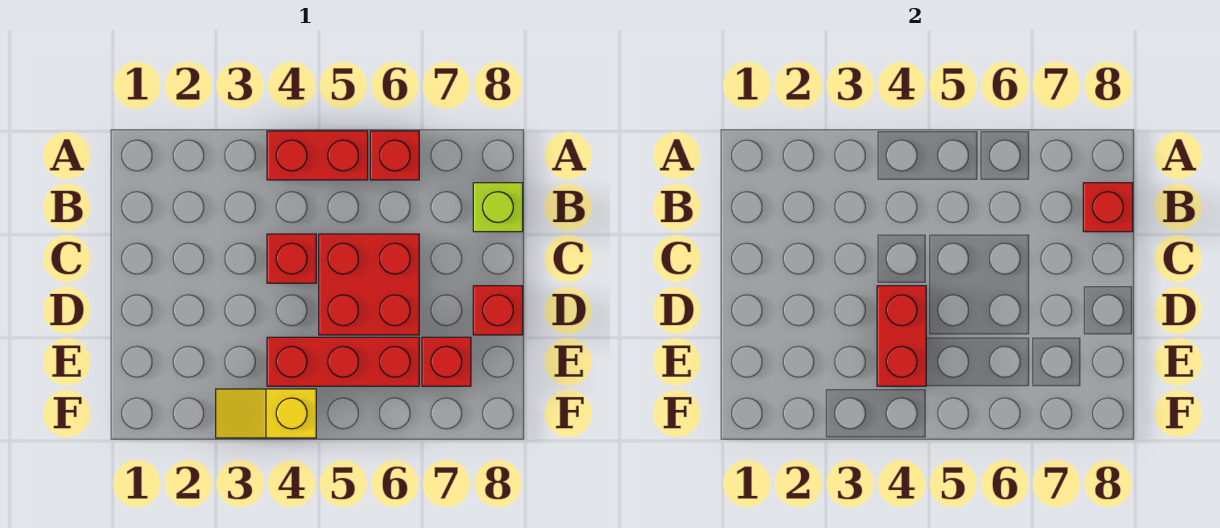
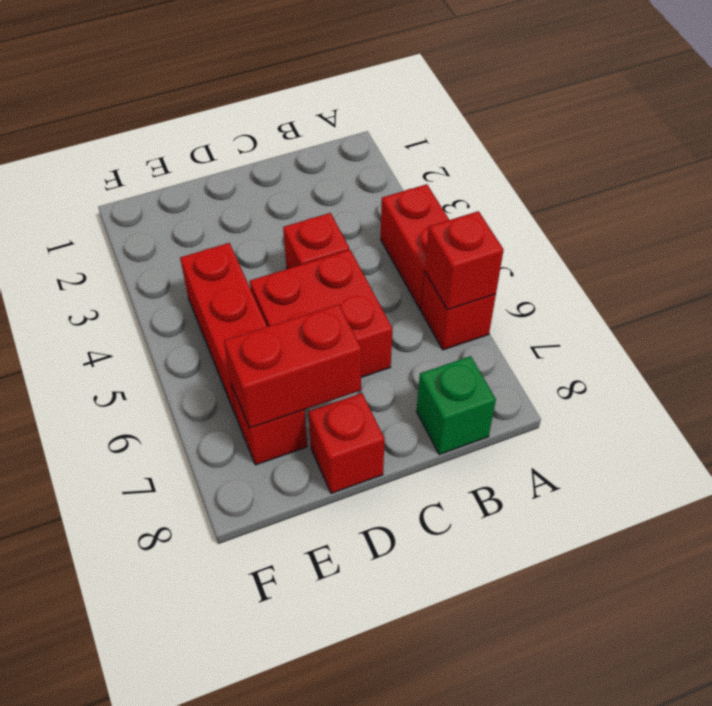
lime brick B8 level 1 -> green brick B8 level 1
red brick B8 level 2 -> red brick A6 level 2
red brick D4:E4 level 2 -> red brick D7:E7 level 2
yellow slope F3:F4 level 1 top 4 -> none

